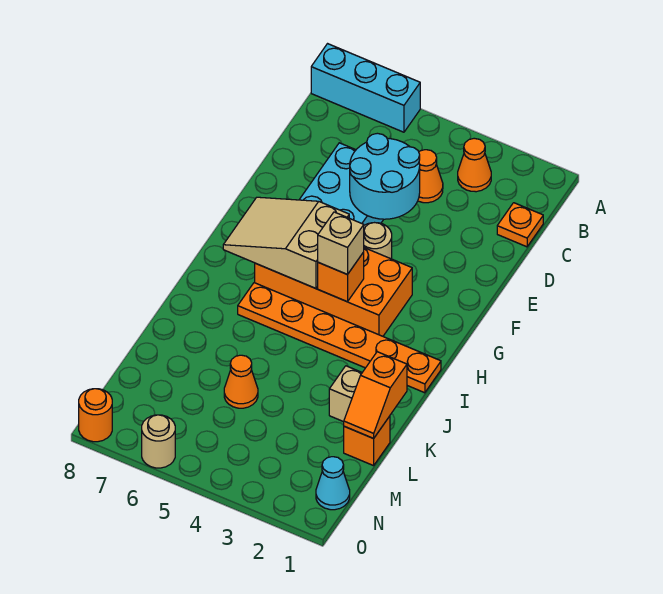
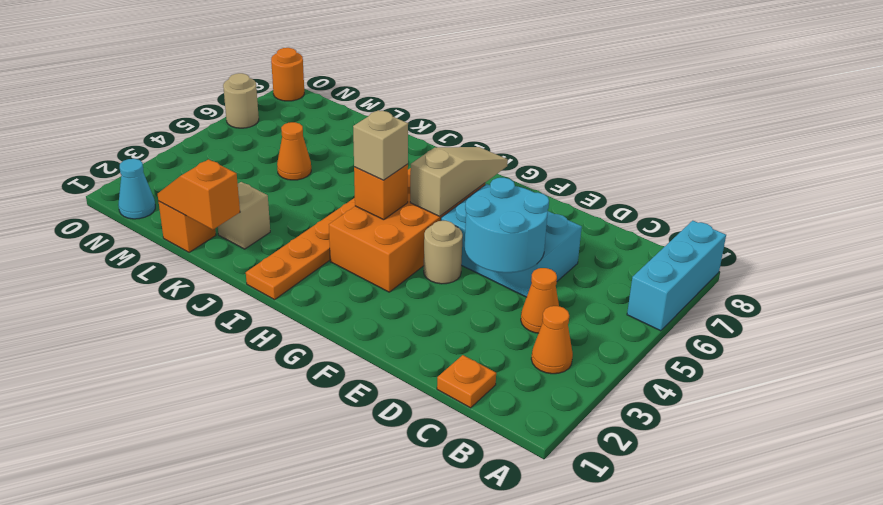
tan slope G5:H7 level 2 top 5 -> tan slope G5:G7 level 2 top 5

